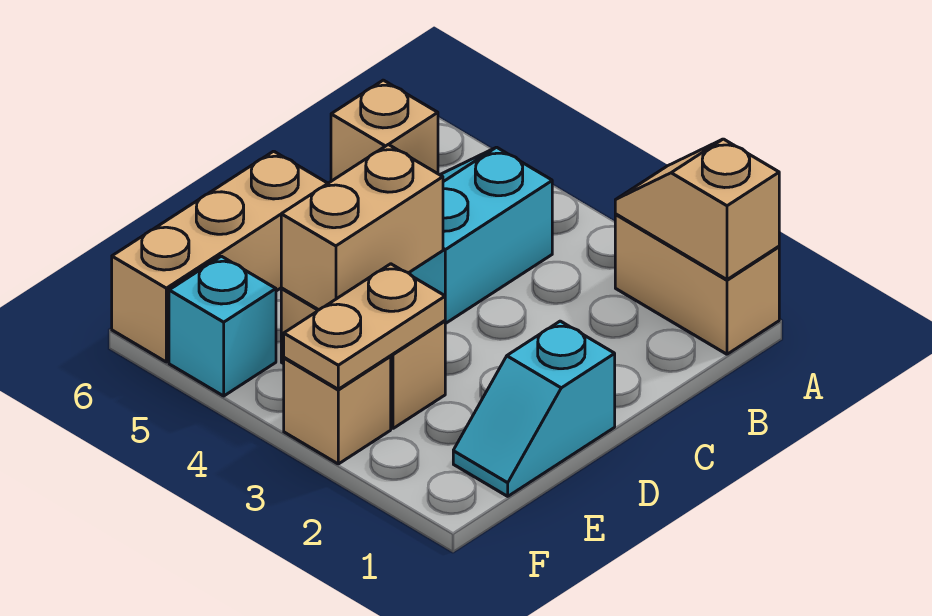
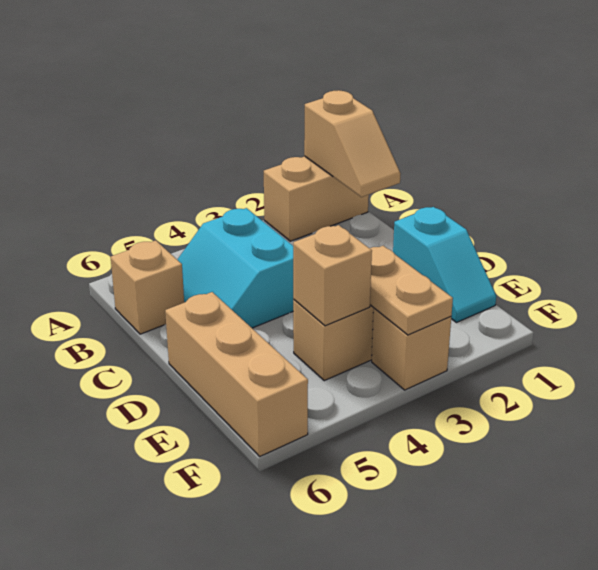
tan slope A1:A2 level 2 top 1 -> tan slope A1:B1 level 2 top A
tan brick D4:E4 level 2 -> tan brick E4 level 2
cyan brick F5 level 1 -> none

